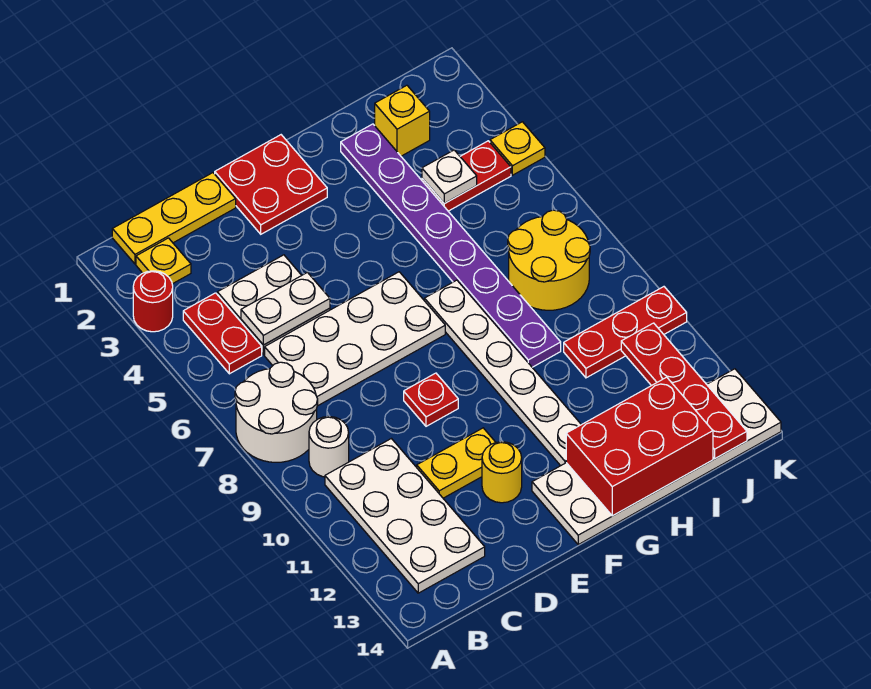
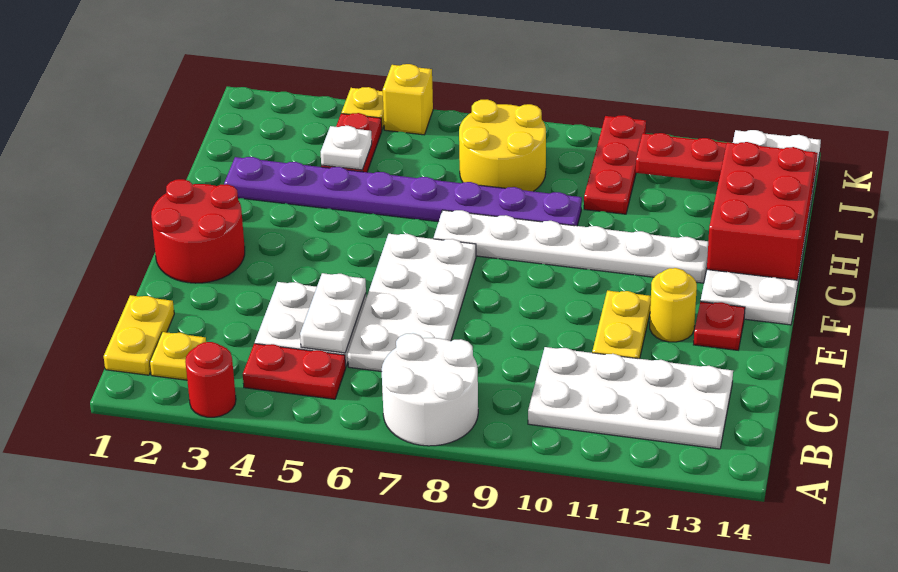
yellow plate B1:D1 level 1 -> yellow plate B1:C1 level 1
white round brick B9 level 1 -> none
red plate E1:F2 level 1 -> red round brick E1:F2 level 1
red plate E9 level 1 -> red plate E13 level 1
yellow brick I2 level 1 -> yellow brick K5 level 1

